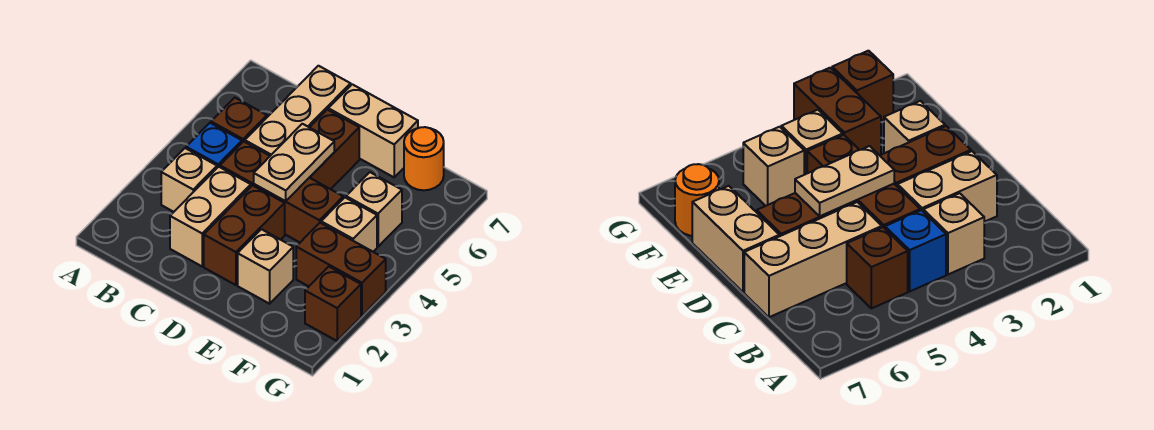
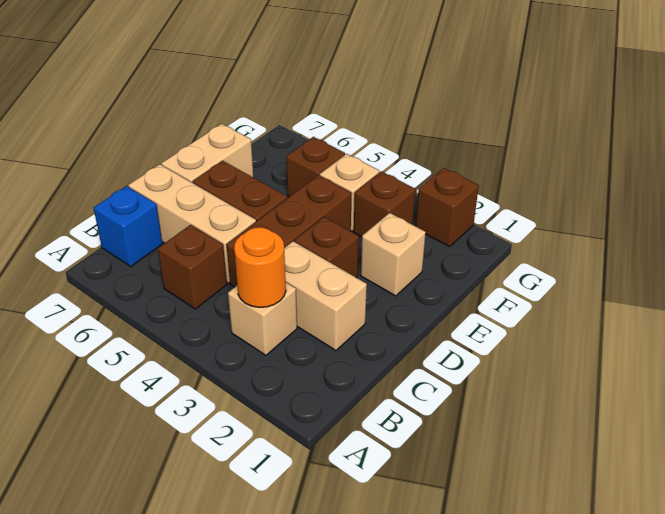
blue brick B4 level 1 -> blue brick B7 level 1
brown brick D2:D3 level 1 -> brown brick D3 level 1
tan plate D4:D5 level 2 -> none
brown brick F3:G3 level 1 -> brown brick F3 level 1
tan brick F5 level 1 -> brown brick F5 level 1
orange round brick F7 level 1 -> orange round brick B3 level 2

